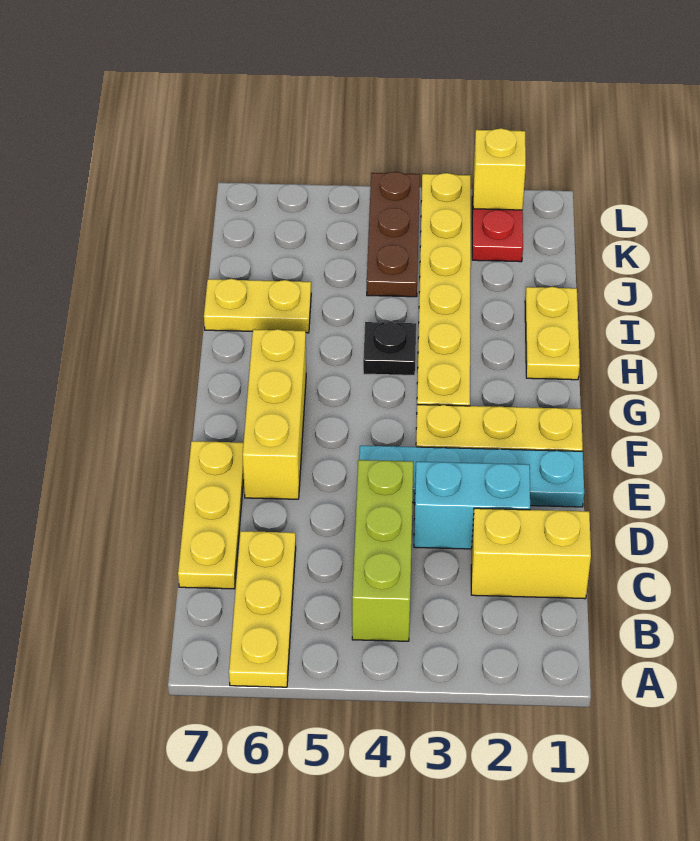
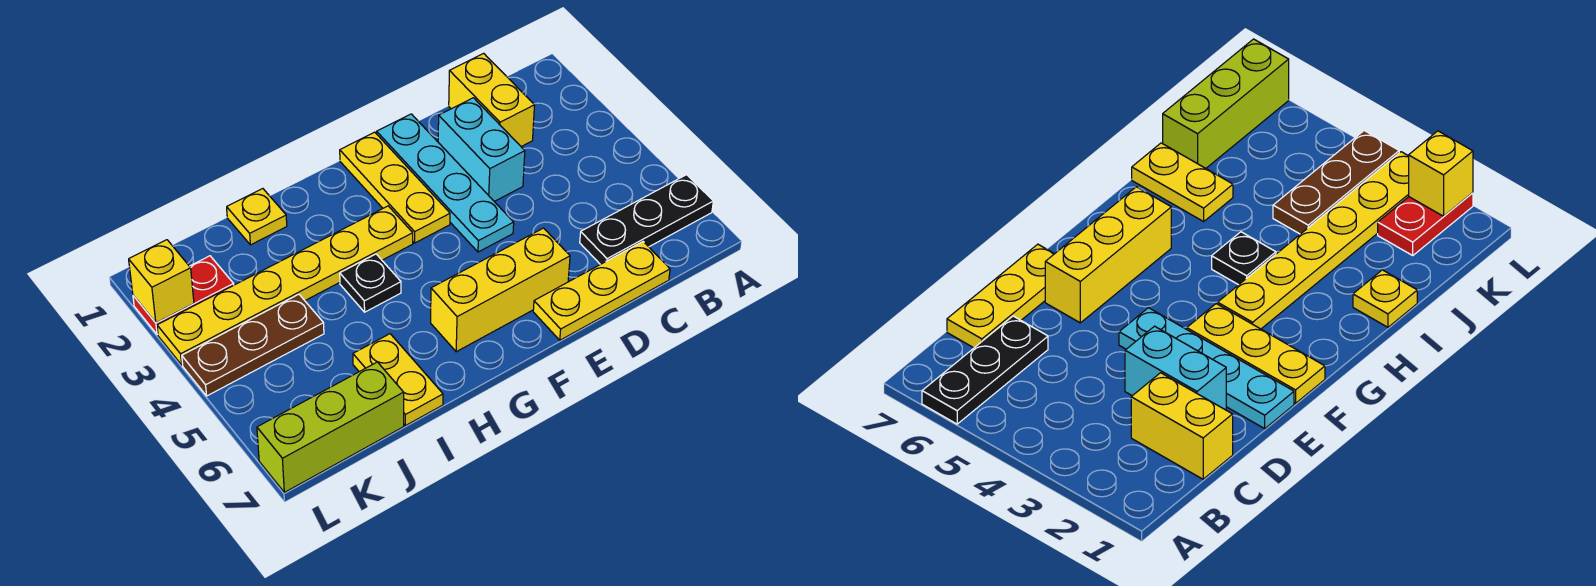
yellow plate A6:C6 level 1 -> black plate A6:C6 level 1
lime brick B4:D4 level 1 -> lime brick J7:L7 level 1
yellow plate H1:I1 level 1 -> yellow plate I1 level 1

